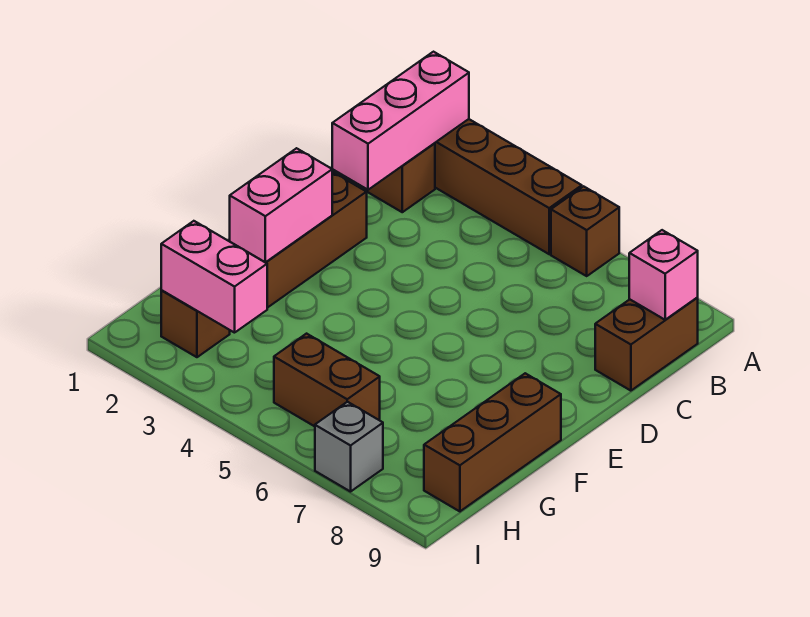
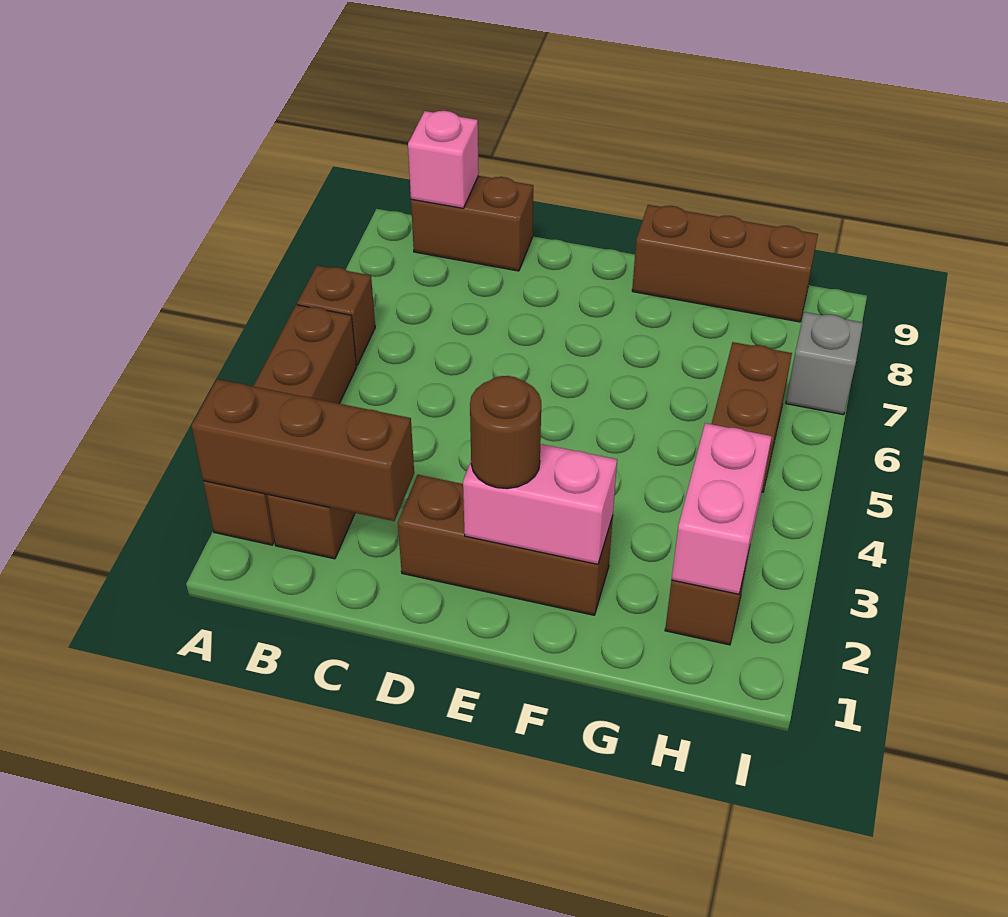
pink brick A2:C2 level 2 -> brown brick A2:C2 level 2
none -> brown round brick E2 level 3

